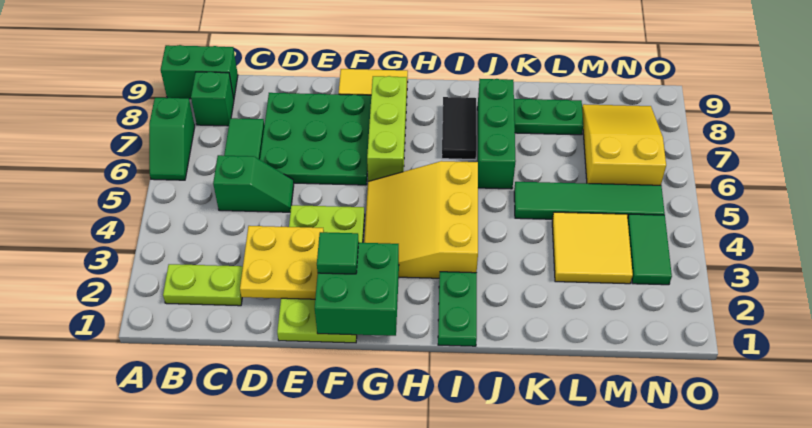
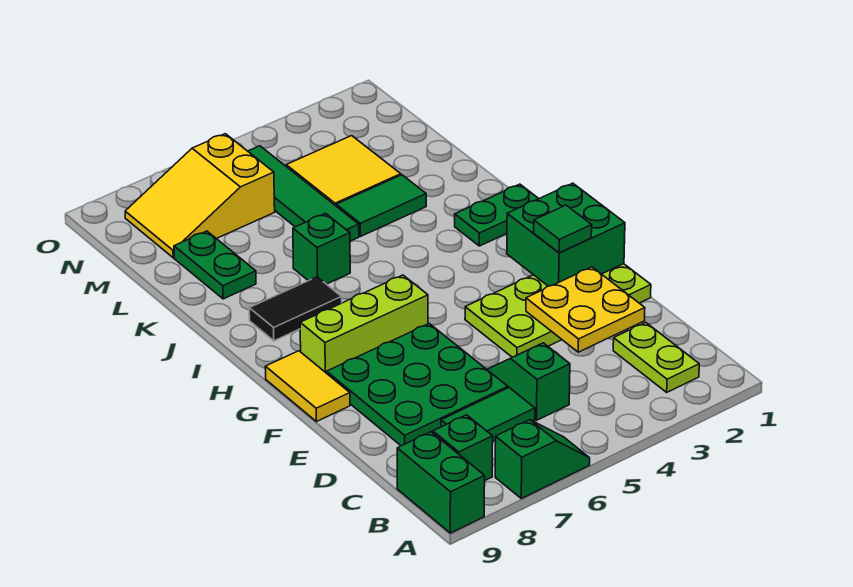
yellow slope G3:I5 level 1 top I -> none
green brick J6:J8 level 1 -> green brick J6 level 1
green tile N3:N4 level 1 -> green tile K3:K4 level 1

